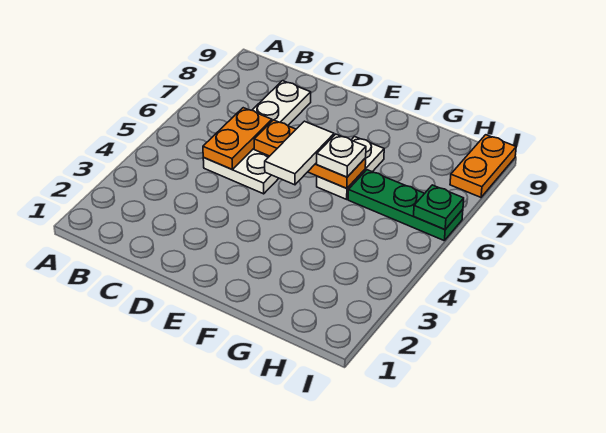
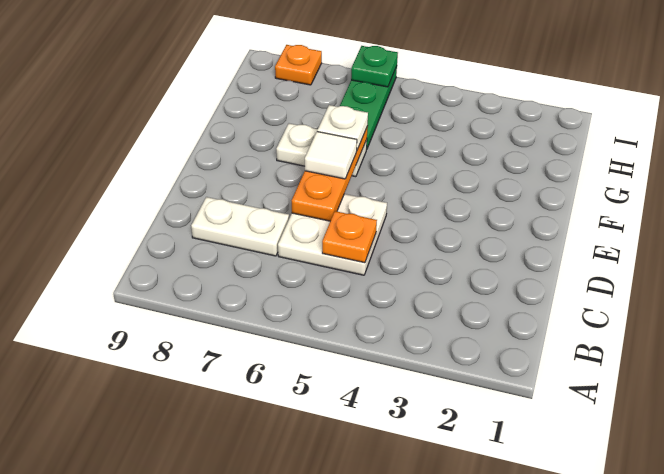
orange plate C5:C6 level 2 -> orange plate C5 level 2
white tile E5:E6 level 3 -> white tile E6 level 3
orange plate I8:I9 level 1 -> orange plate I8 level 1

